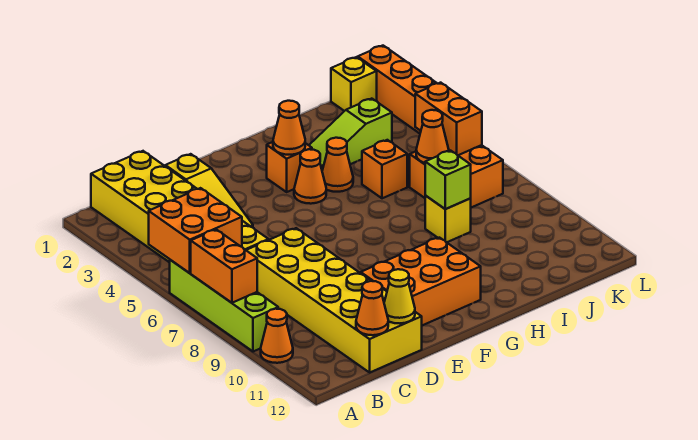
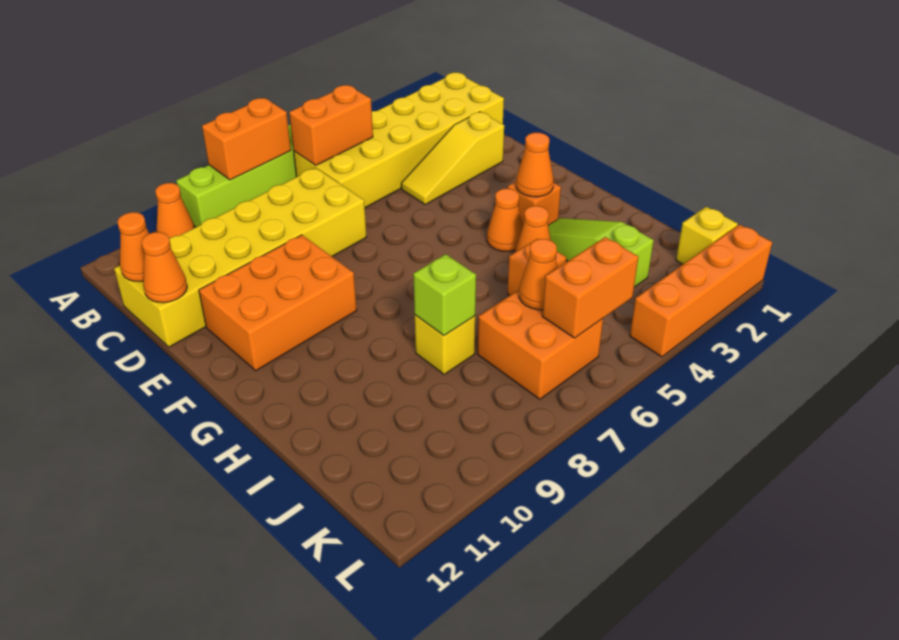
orange brick A5:B6 level 2 -> orange brick B5:B6 level 2
yellow cone D12 level 2 -> orange cone D12 level 2
orange brick E10:G11 level 1 -> orange brick E9:F11 level 1

